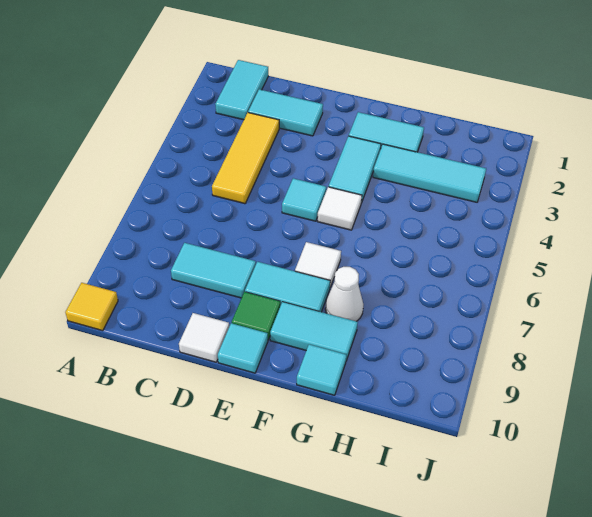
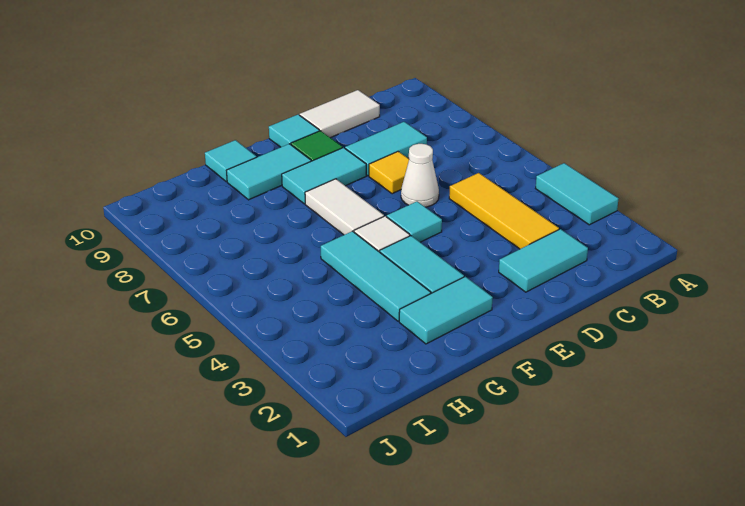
yellow tile A10 level 1 -> yellow tile D7 level 1
cyan tile B1:B2 level 1 -> cyan tile A3:A4 level 1
white tile D10 level 1 -> white tile C10:D10 level 1
white tile F7 level 1 -> white tile F6:F7 level 1
cyan tile G3:I3 level 1 -> cyan tile G3:G5 level 1
white cone G8 level 1 -> white cone D6 level 1

